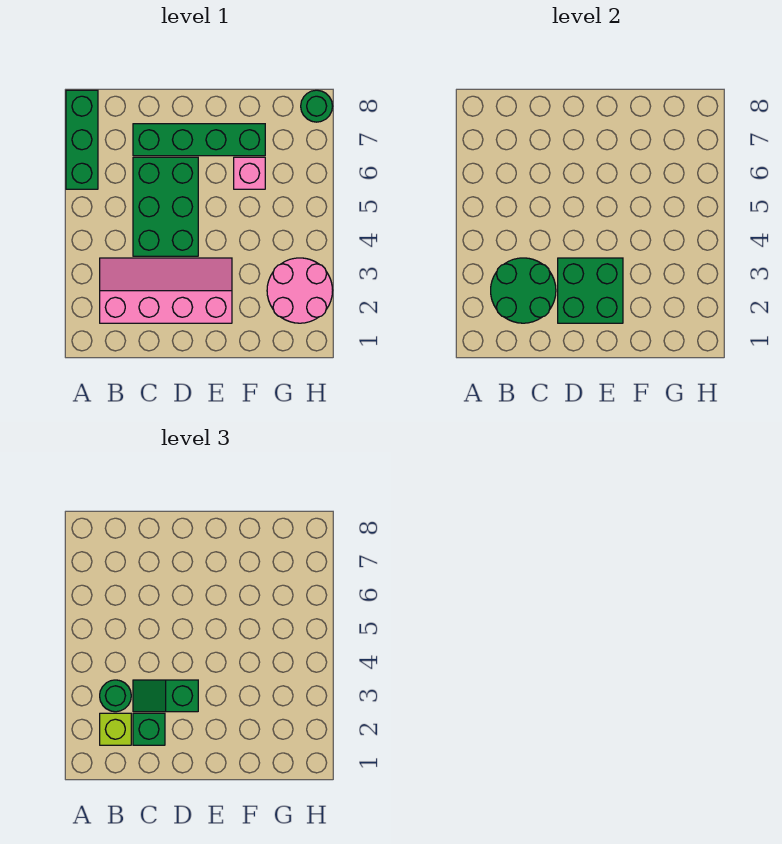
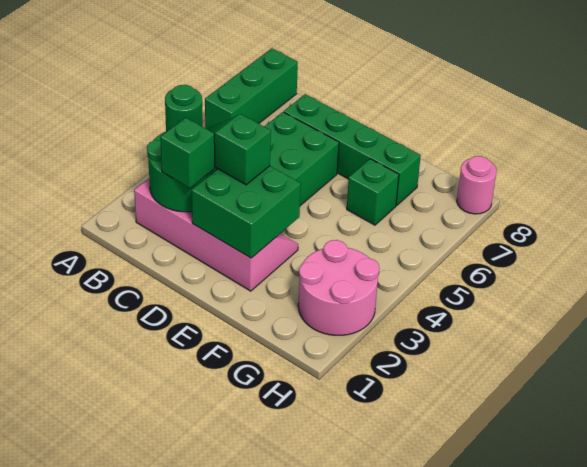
lime brick B2 level 3 -> none
pink brick F6 level 1 -> green brick F6 level 1
green round brick H8 level 1 -> pink round brick H8 level 1

